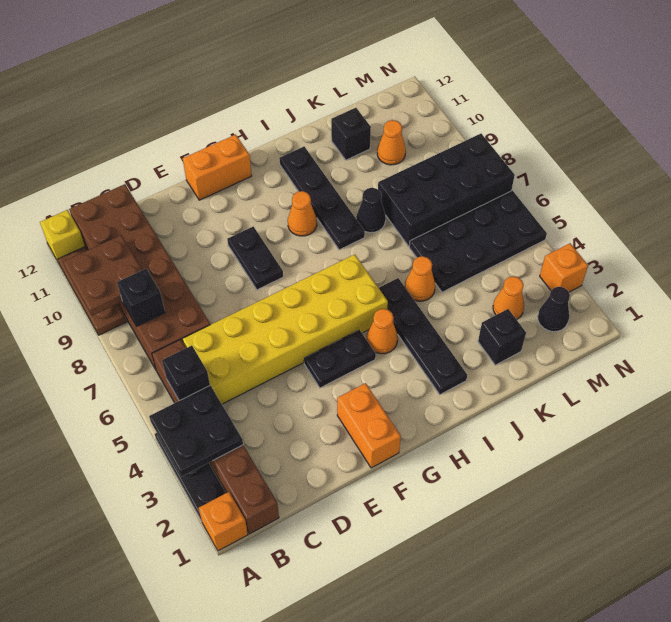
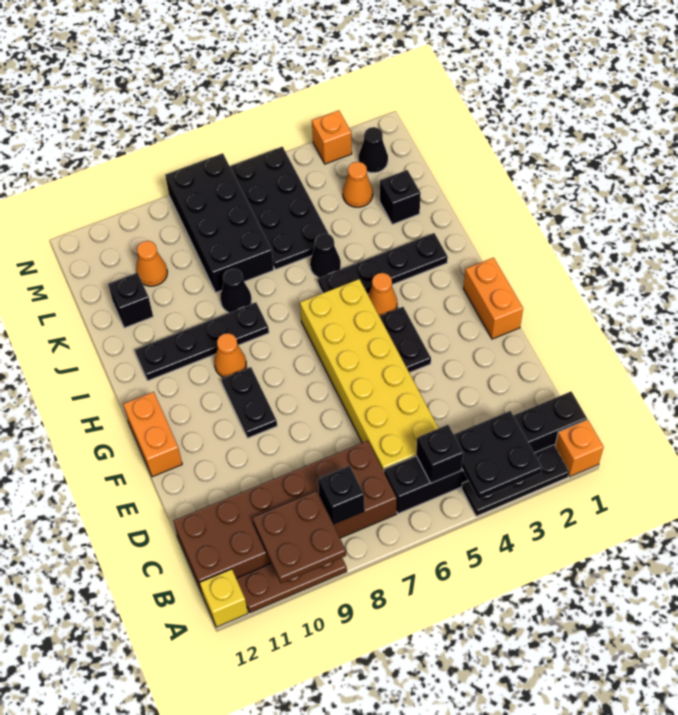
brown brick B1:B6 level 1 -> black brick B1:B6 level 1
orange brick F1:F2 level 1 -> orange brick F1:G1 level 1
black plate F8:F9 level 1 -> black plate F9:G9 level 1
orange cone J5 level 1 -> black cone J5 level 1

